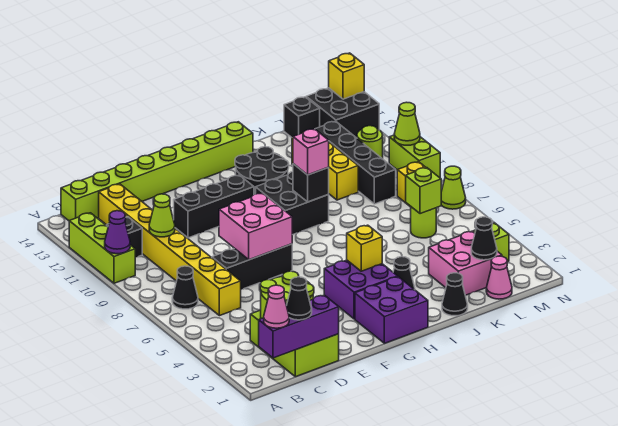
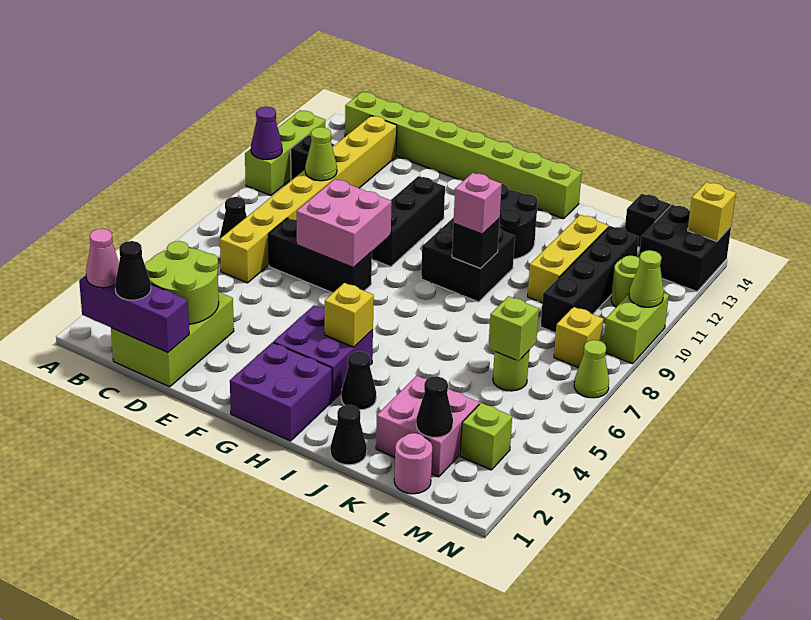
black brick E11:G11 level 1 -> black brick F9:F11 level 1
pink cone L1 level 1 -> pink round brick L1 level 1

